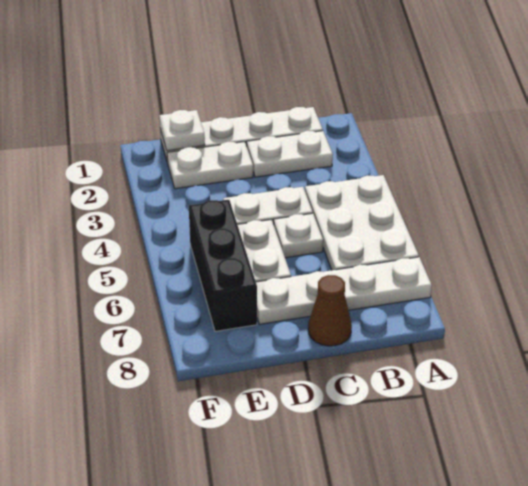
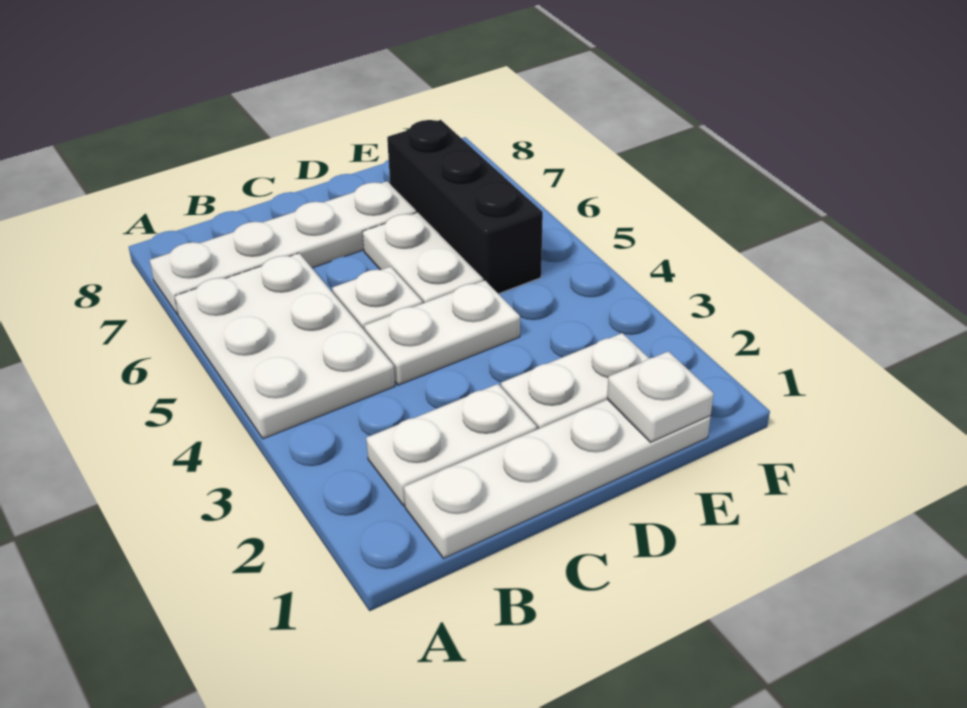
brown cone C8 level 1 -> none

